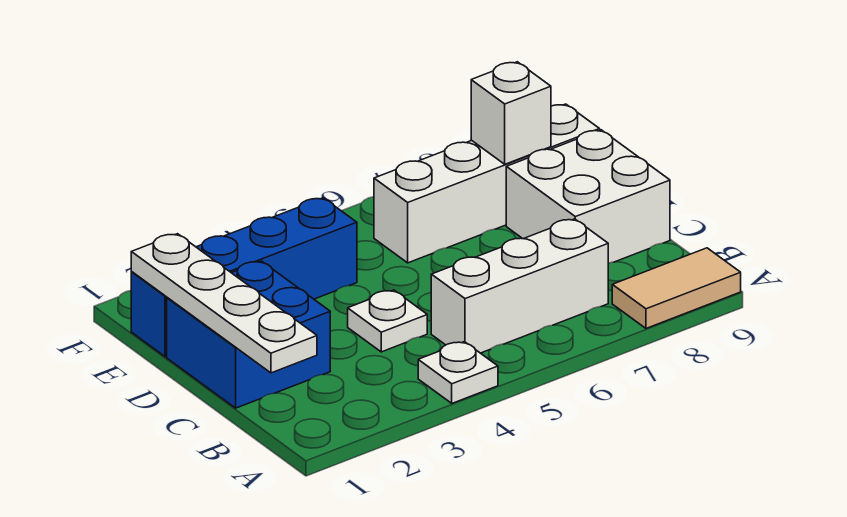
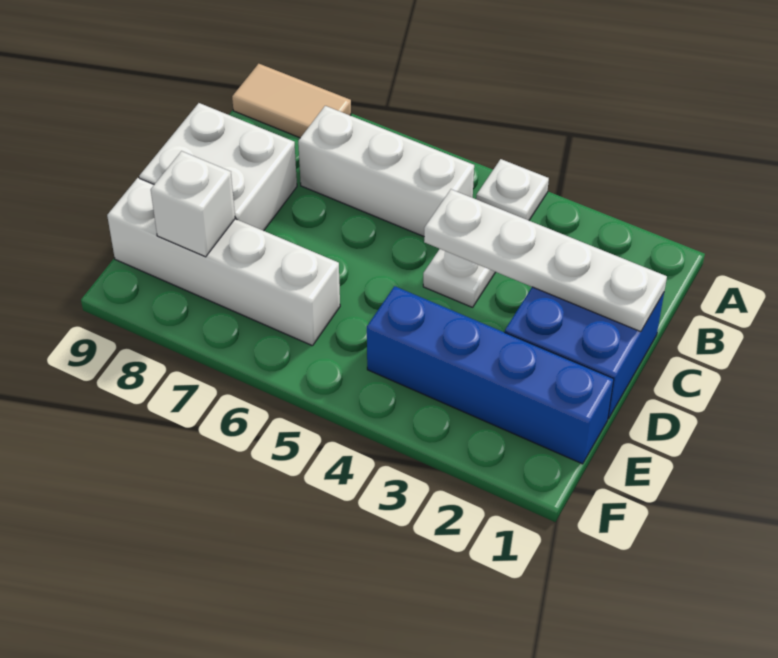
white plate B1:E1 level 2 -> white plate C1:C4 level 2

